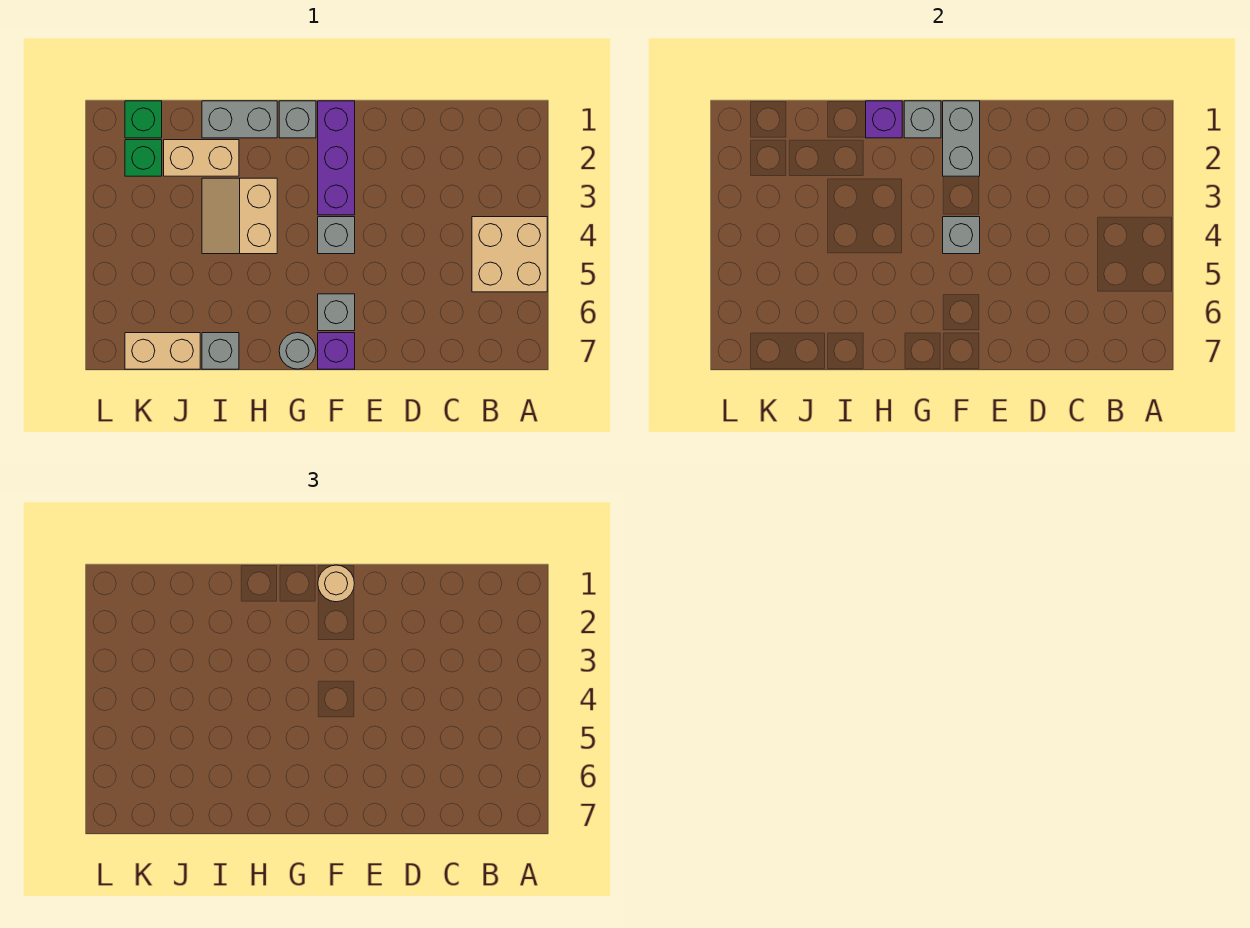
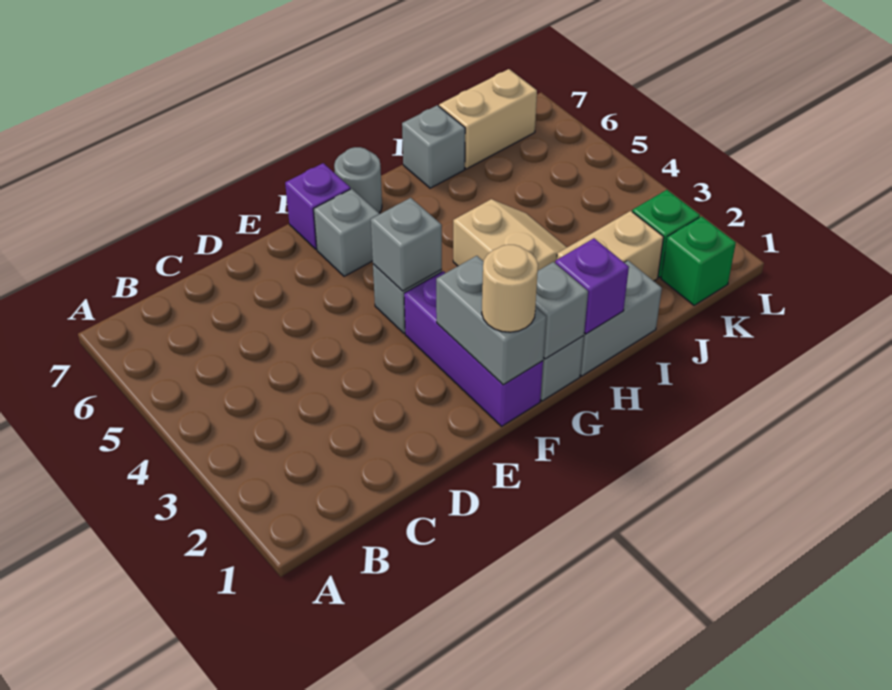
tan brick A4:B5 level 1 -> none

